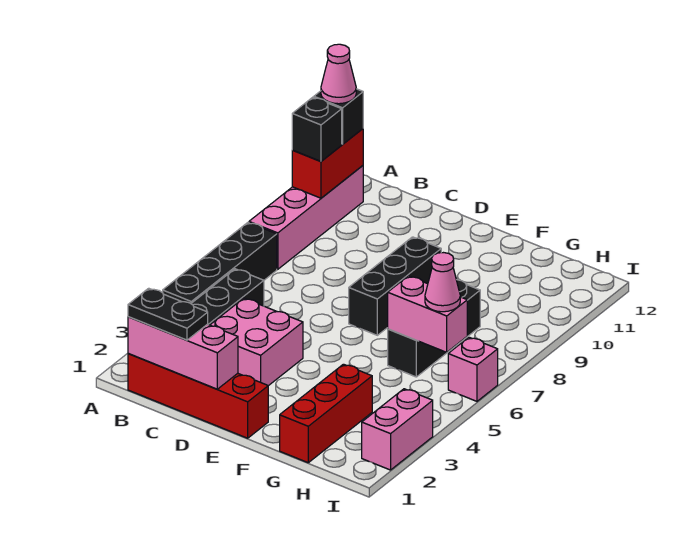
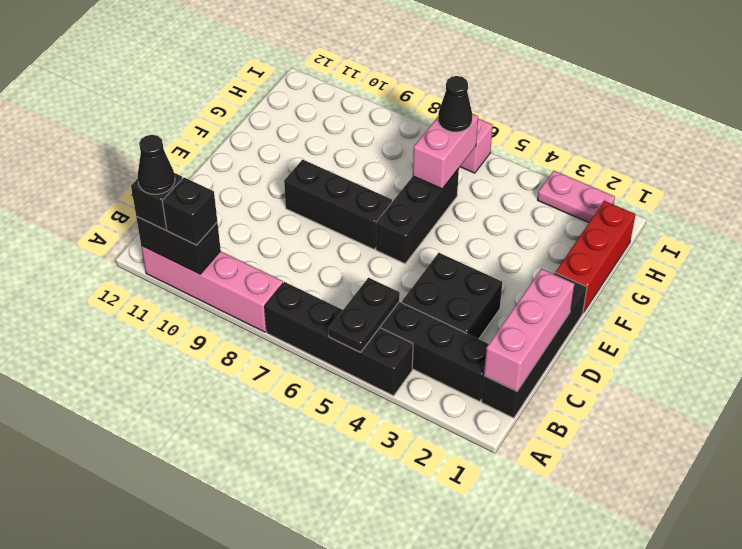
red brick A10:A11 level 2 -> black brick A10:A11 level 2
pink cone A11 level 4 -> black cone A11 level 4
red brick B1:E1 level 1 -> black brick B1:E1 level 1
black plate B1:C1 level 3 -> black plate A5:B5 level 2
pink brick C3:D4 level 1 -> black brick C3:D4 level 1
red brick G1:G3 level 1 -> red brick F1:H1 level 1
black brick G6:G8 level 1 -> black brick E6:G6 level 1
pink cone H6 level 3 -> black cone H6 level 3
pink brick I2:I3 level 1 -> pink plate I2:I3 level 1

